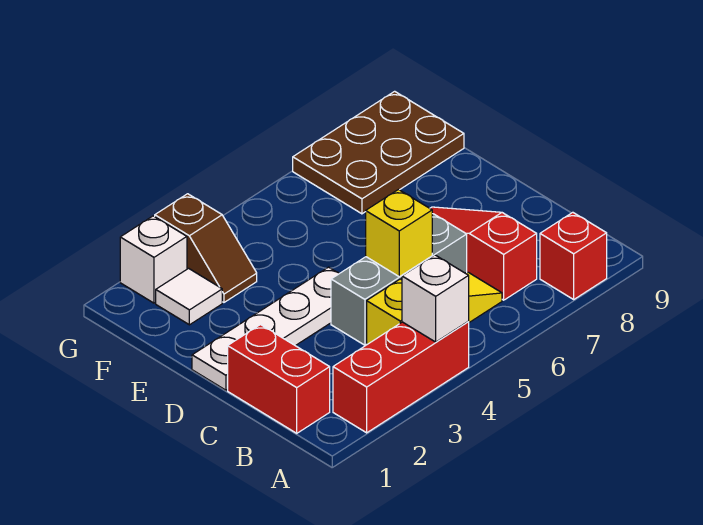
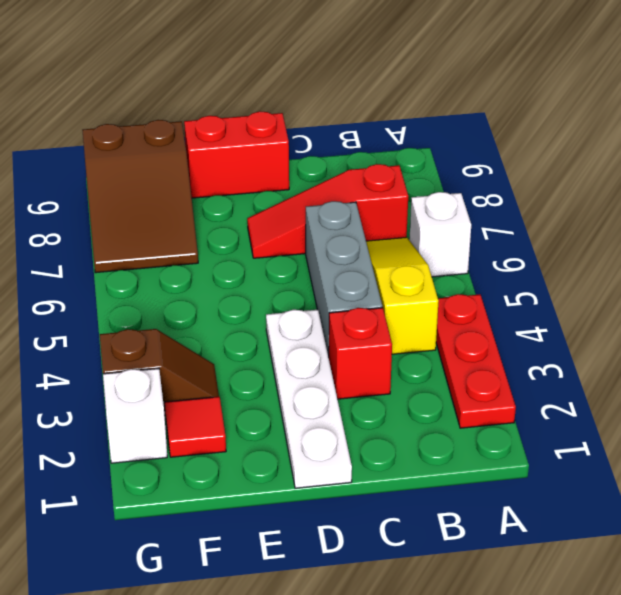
red brick A2:A4 level 1 -> red plate A2:A4 level 1
white brick A4 level 2 -> white brick A6 level 1
red brick A8 level 1 -> red brick C3 level 1
red brick B1:C1 level 1 -> red brick D9:E9 level 1
yellow brick C5 level 2 -> none
white tile F2 level 1 -> red tile F2 level 1
brown plate F7:G9 level 1 -> brown slope F7:G9 level 1 top 9

